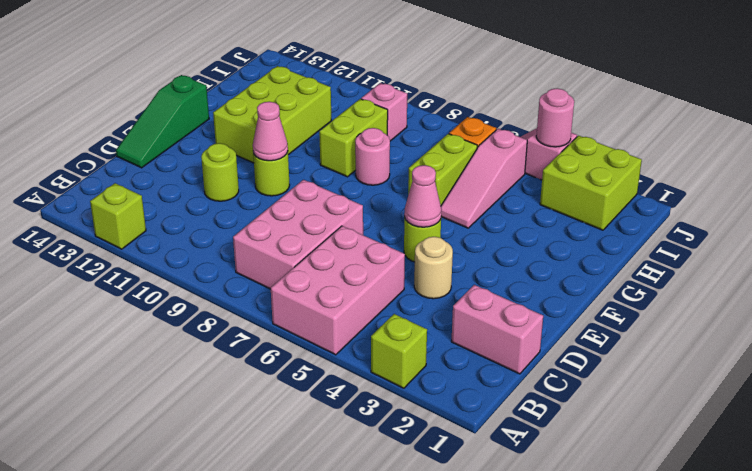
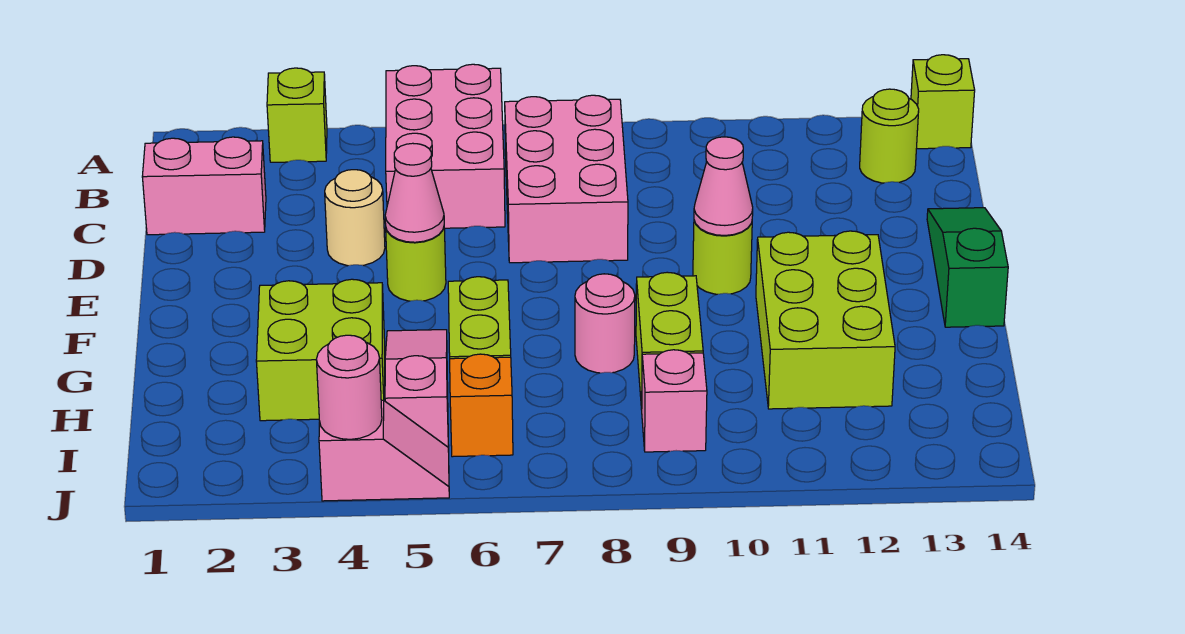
lime brick A12 level 1 -> lime brick A14 level 1
lime round brick D11 level 1 -> lime round brick B13 level 1
lime brick I2:J3 level 1 -> lime brick G3:H4 level 1

